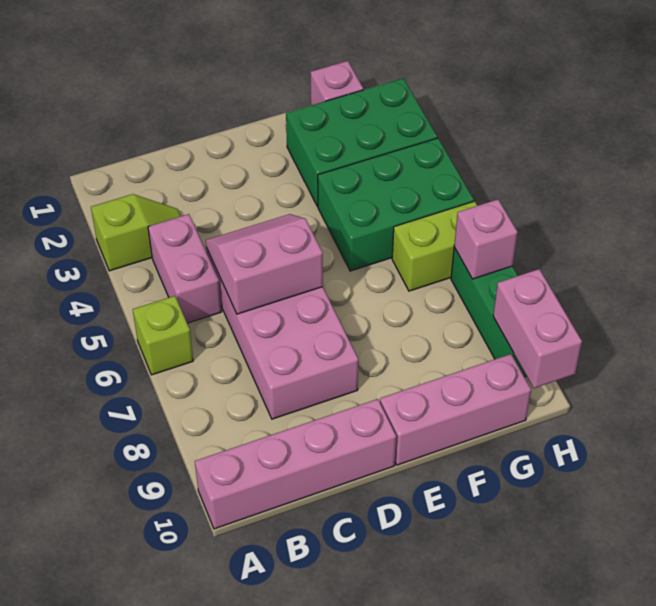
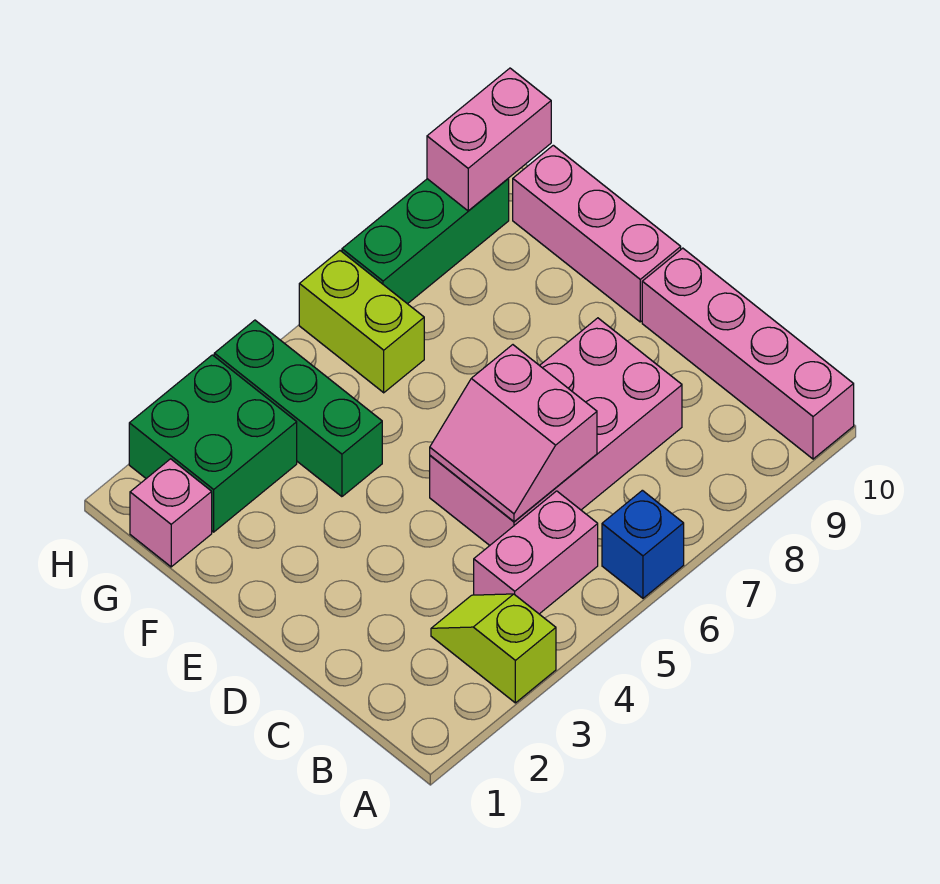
lime brick A6 level 1 -> blue brick A6 level 1
green brick F2:H3 level 1 -> green brick G2:H3 level 1
green brick F4:H5 level 1 -> green brick F4:H4 level 1
pink brick H7 level 2 -> none

